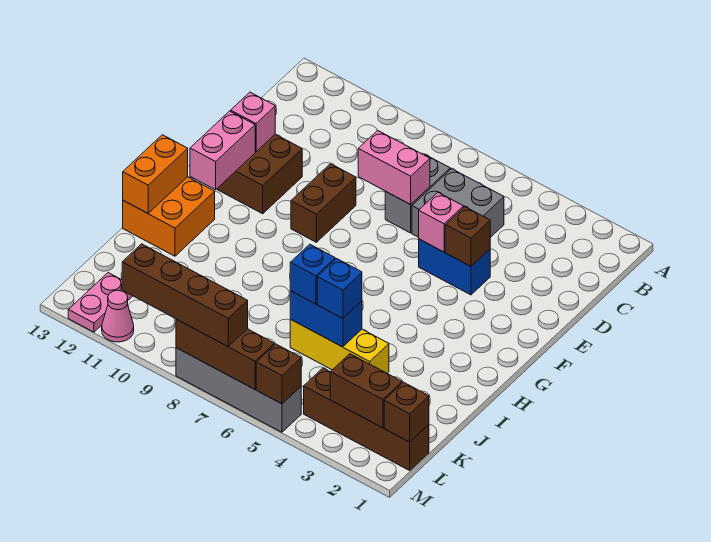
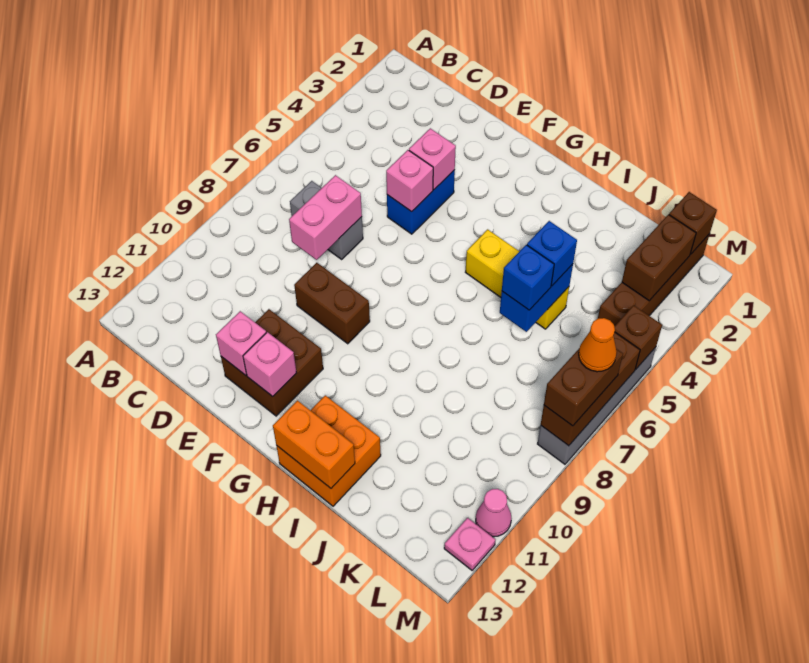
grey brick C5:D6 level 1 -> none
brown brick E4 level 2 -> pink brick E4 level 2
pink brick F12:G12 level 2 -> pink brick F12 level 2
yellow brick J4:J6 level 1 -> yellow brick H5:J5 level 1
pink plate L12:M12 level 1 -> pink plate M12 level 1
brown brick M7:M10 level 3 -> brown brick M7:M8 level 3
none -> orange cone M7 level 4

